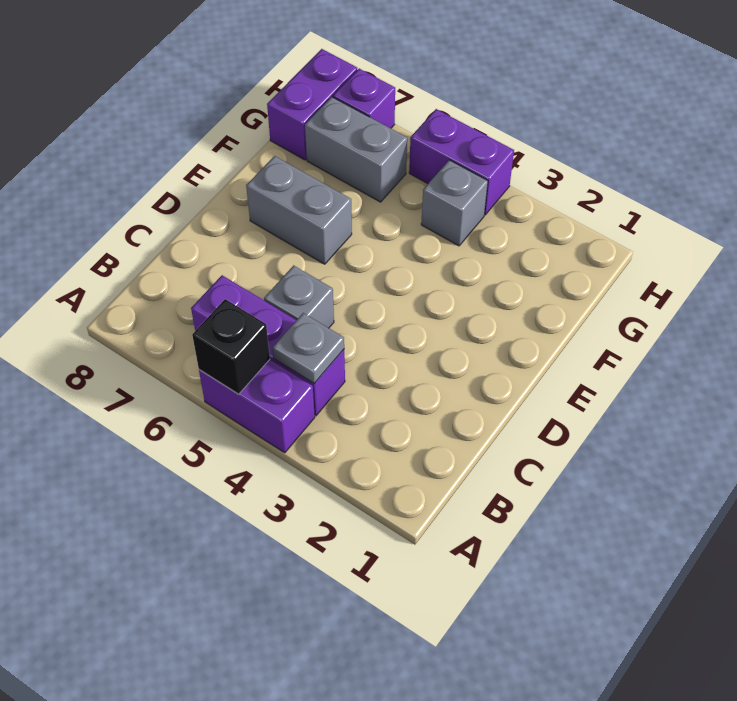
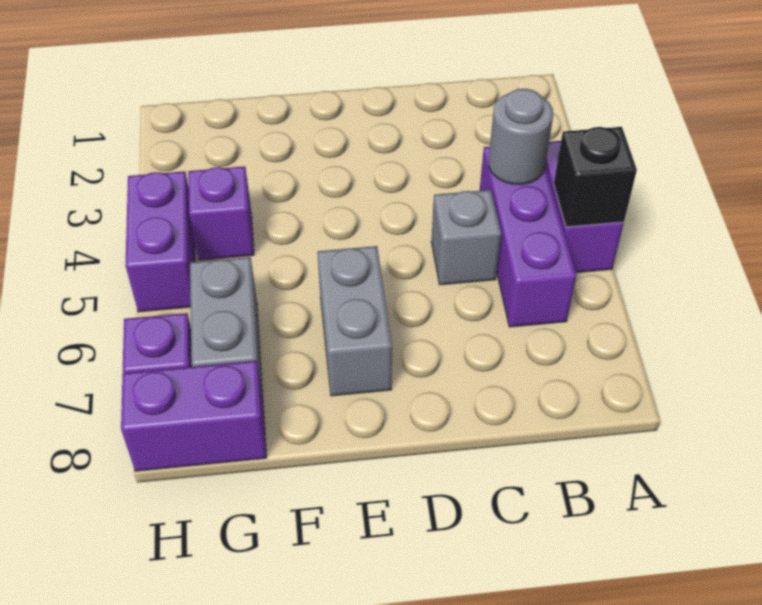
grey plate B4 level 2 -> grey round brick B4 level 2
grey brick G4 level 1 -> purple brick G4 level 1

